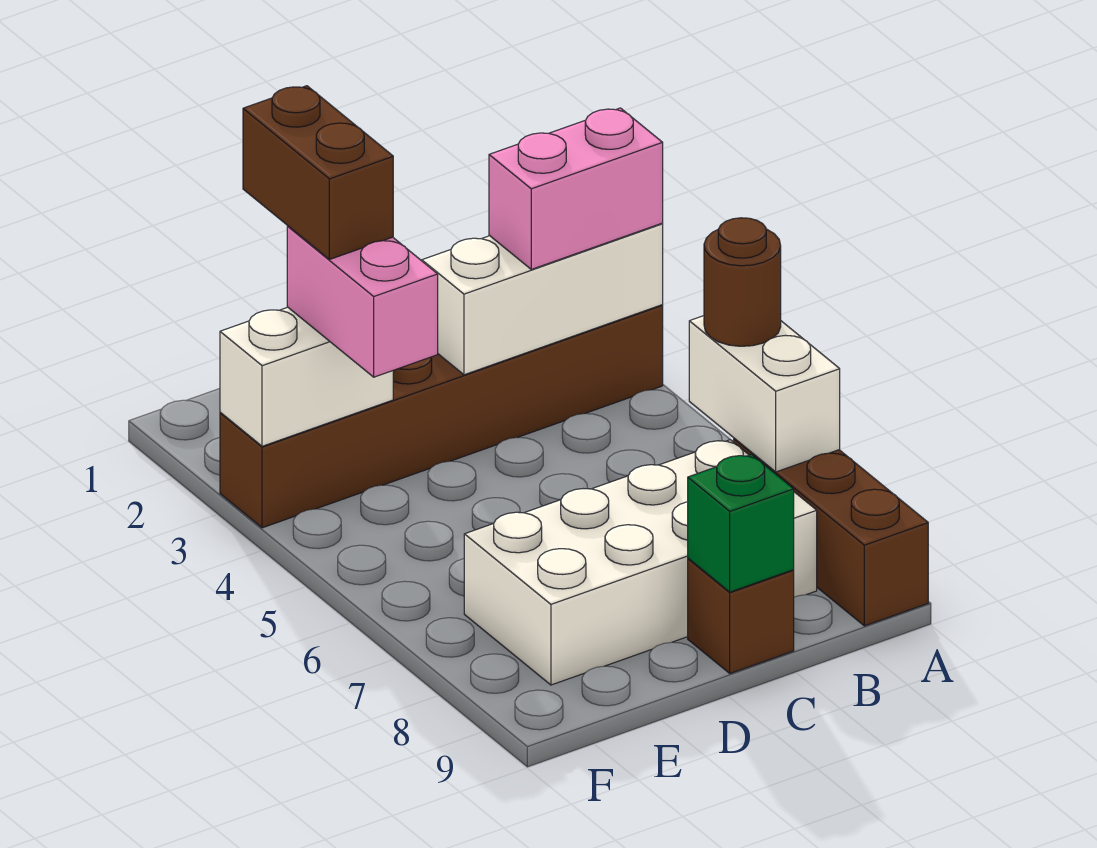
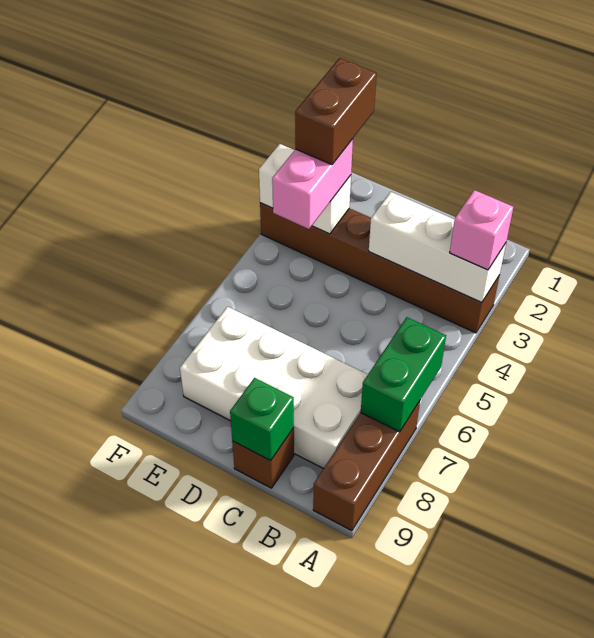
pink brick A3:B3 level 3 -> pink brick A3 level 3
white brick A6:A7 level 2 -> green brick A6:A7 level 2
brown round brick A6 level 3 -> none

